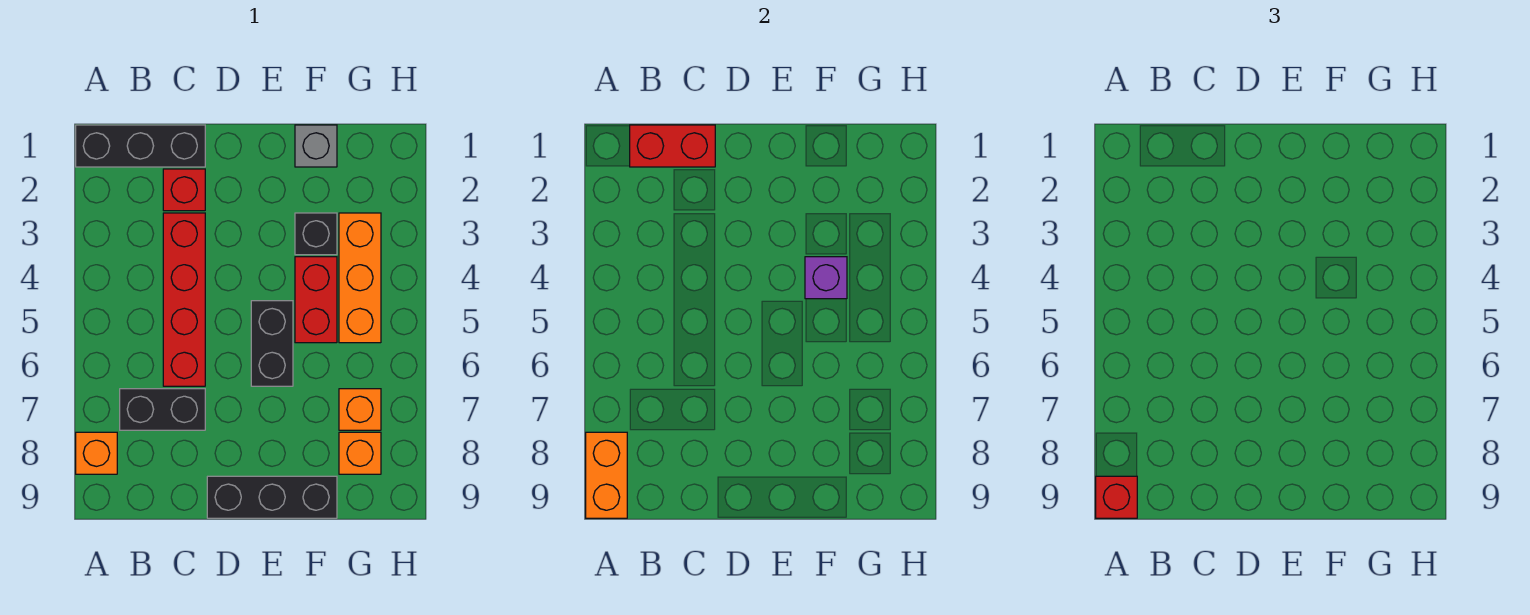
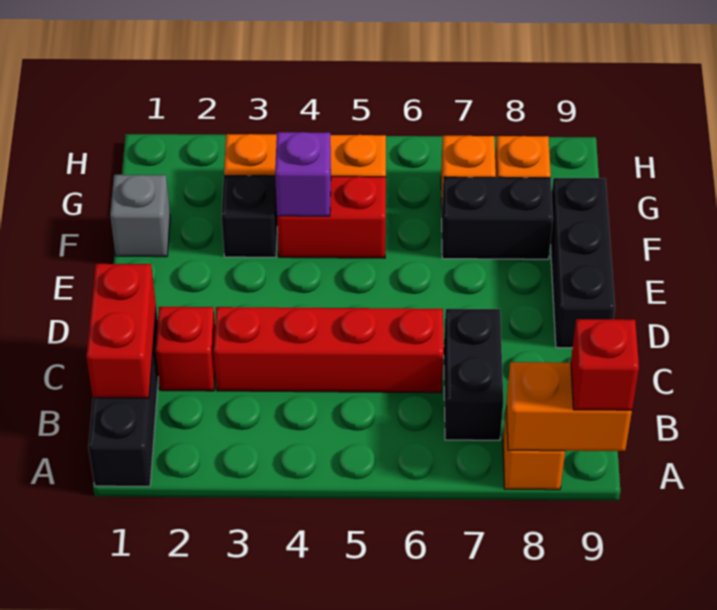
black brick E5:E6 level 1 -> black brick F7:F8 level 1

